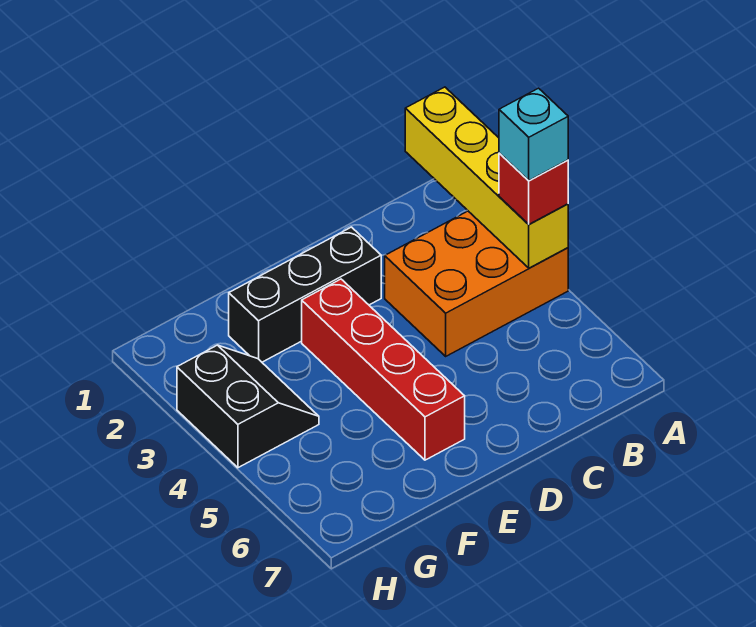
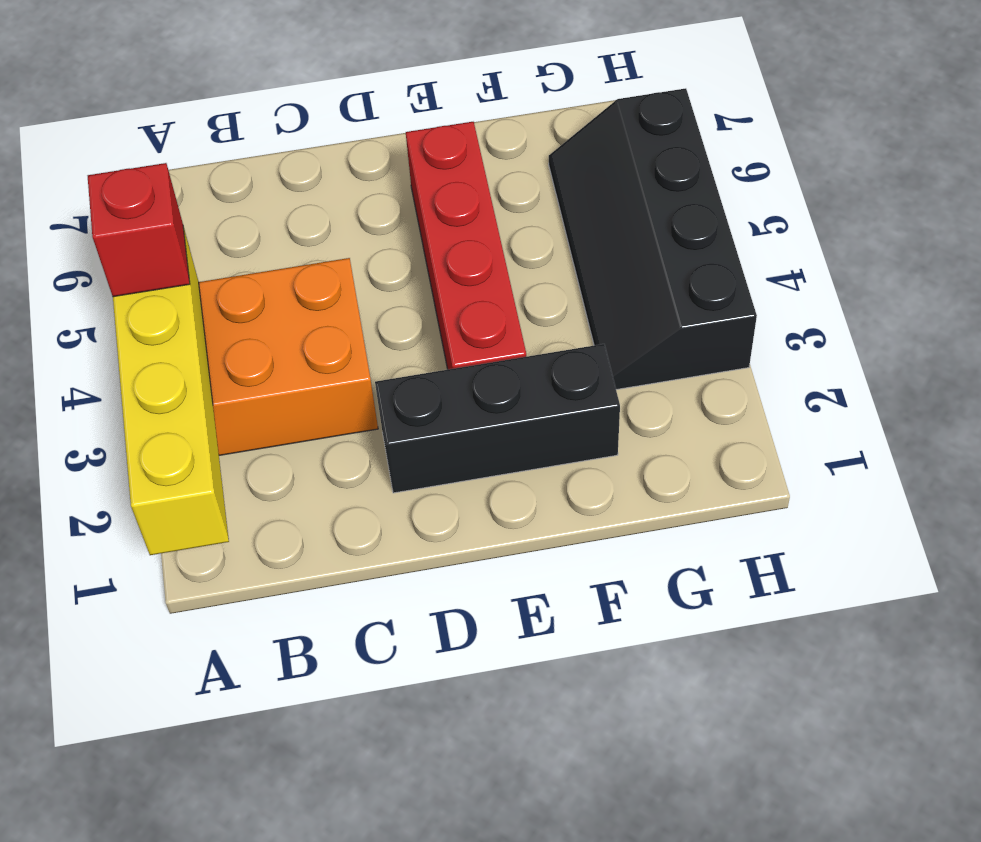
cyan brick A4 level 4 -> none
black slope G3:H4 level 1 top H -> black slope G3:H6 level 1 top H

